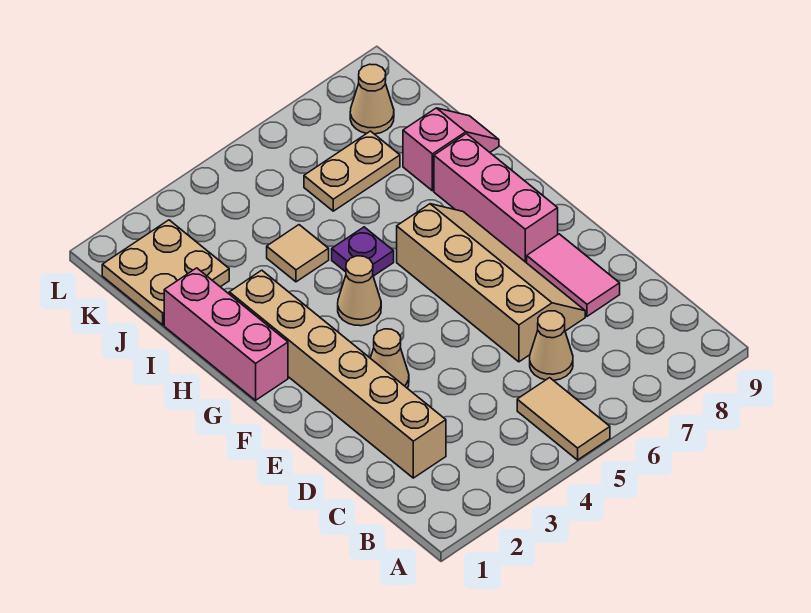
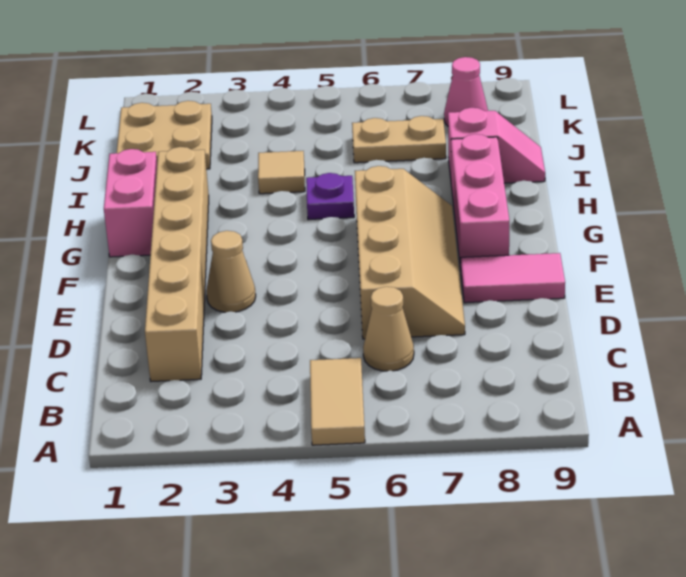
pink tile D8:E8 level 1 -> pink tile E8:E9 level 1
pink brick G1:I1 level 1 -> pink brick G1:H1 level 1
tan cone G4 level 1 -> none
tan cone K8 level 1 -> pink cone K8 level 1

